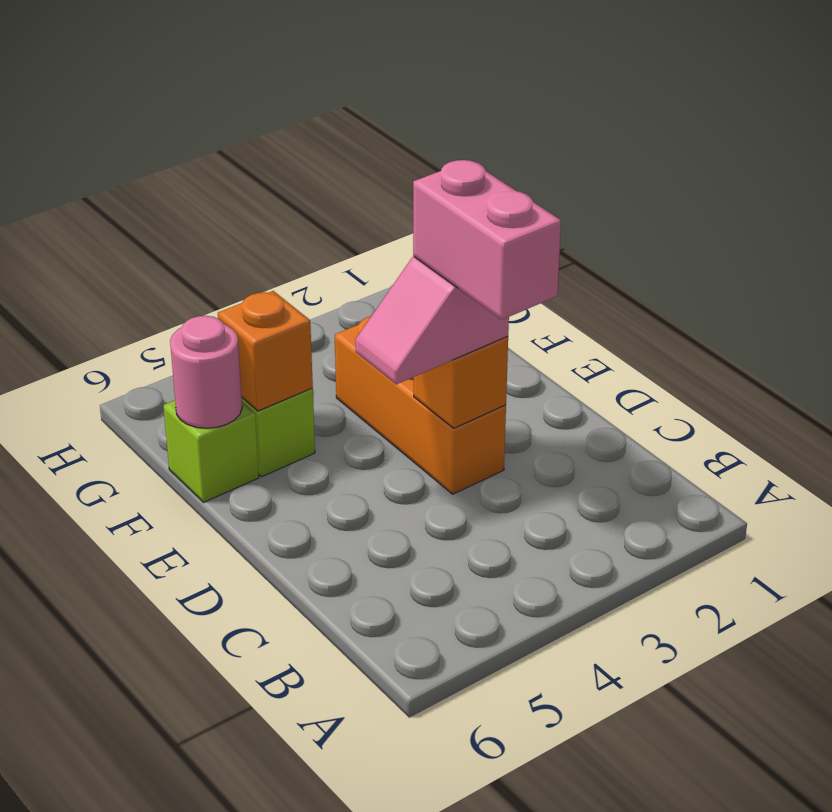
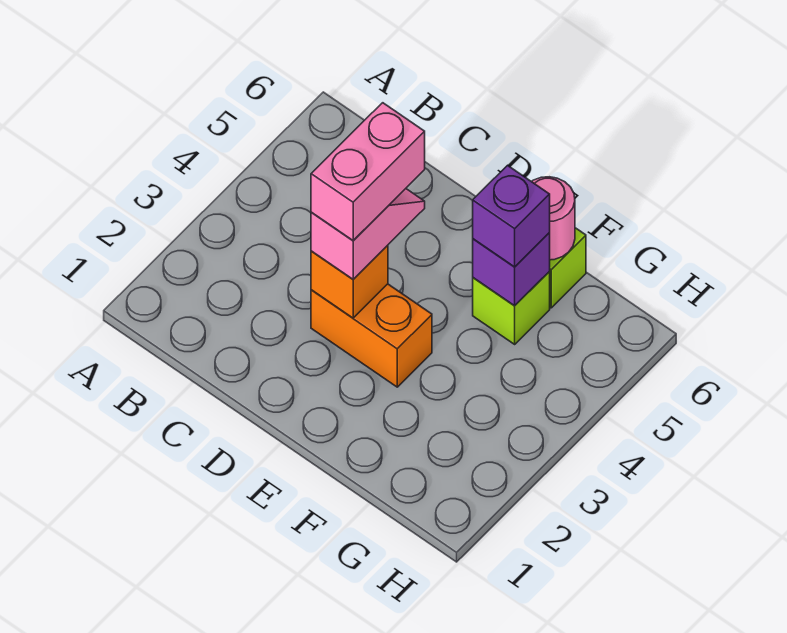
pink brick C3:D3 level 4 -> pink brick D3:D4 level 4
orange brick D3:F3 level 1 -> orange brick D3:E3 level 1
orange brick F5 level 2 -> purple brick F5 level 2
none -> purple brick F5 level 3

